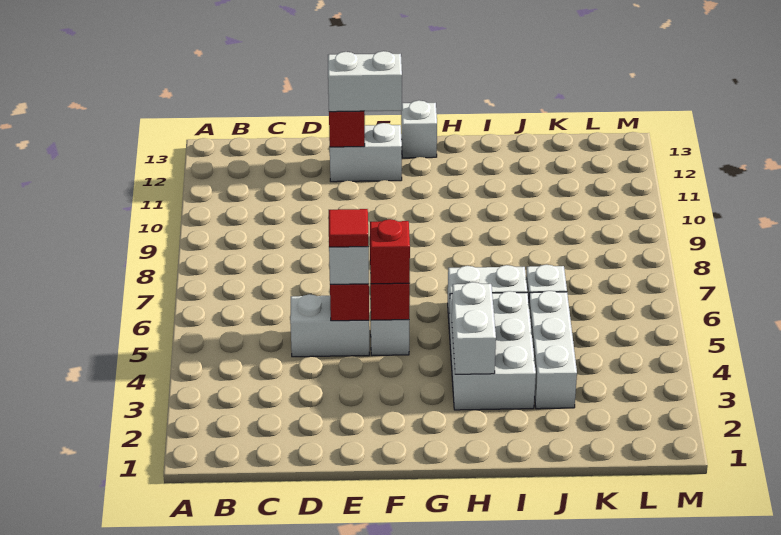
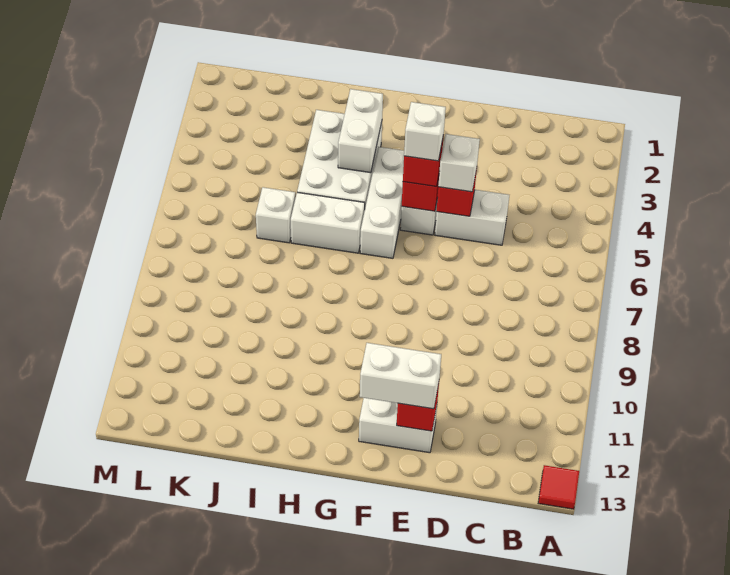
red tile E5 level 4 -> red tile A13 level 1
white brick G13 level 1 -> white brick F5 level 4
white brick J3:J5 level 1 -> white brick G4:G6 level 1

